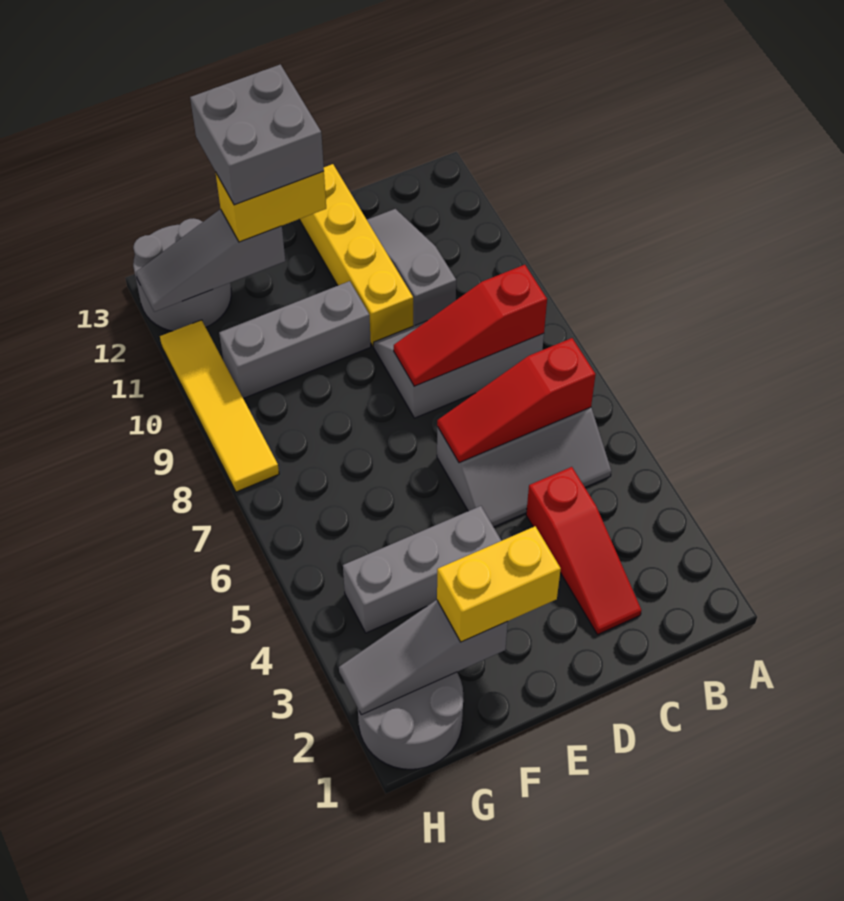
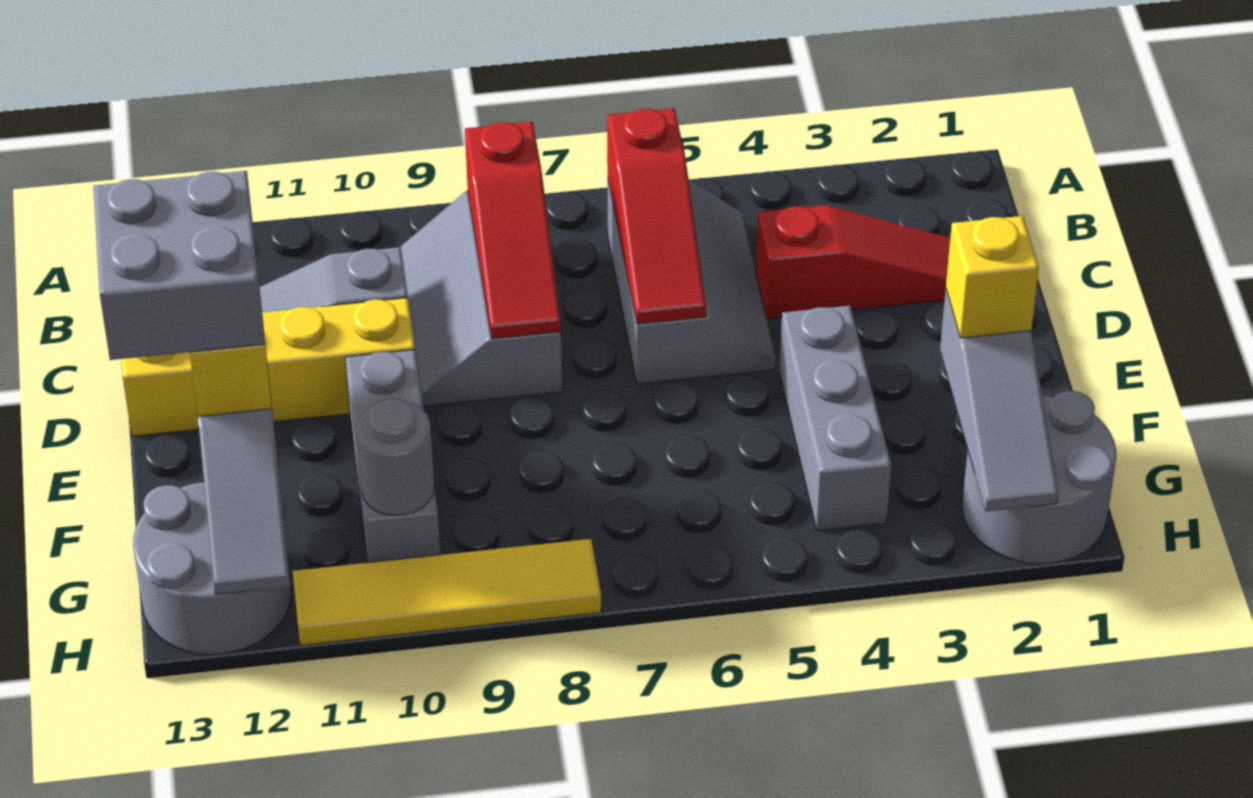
yellow brick E2:F2 level 3 -> yellow brick F2 level 3
none -> grey round brick G10 level 2

